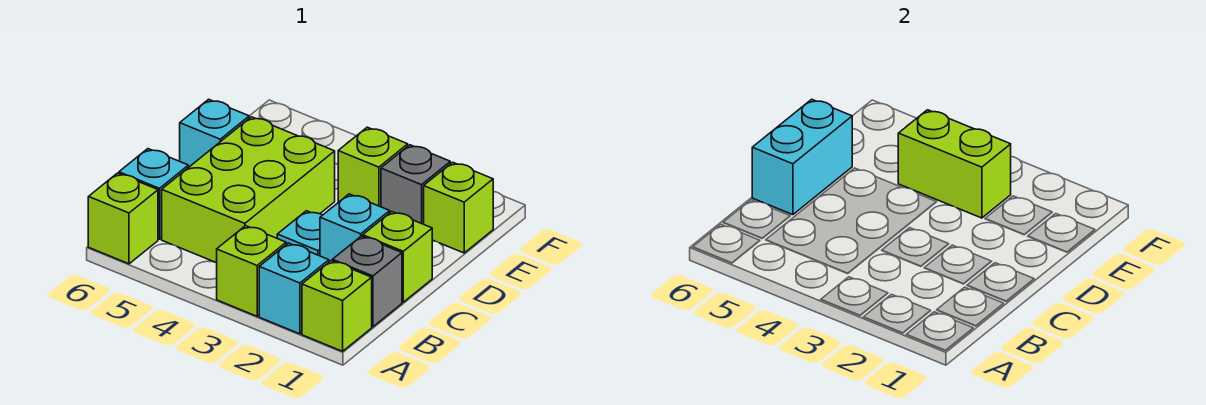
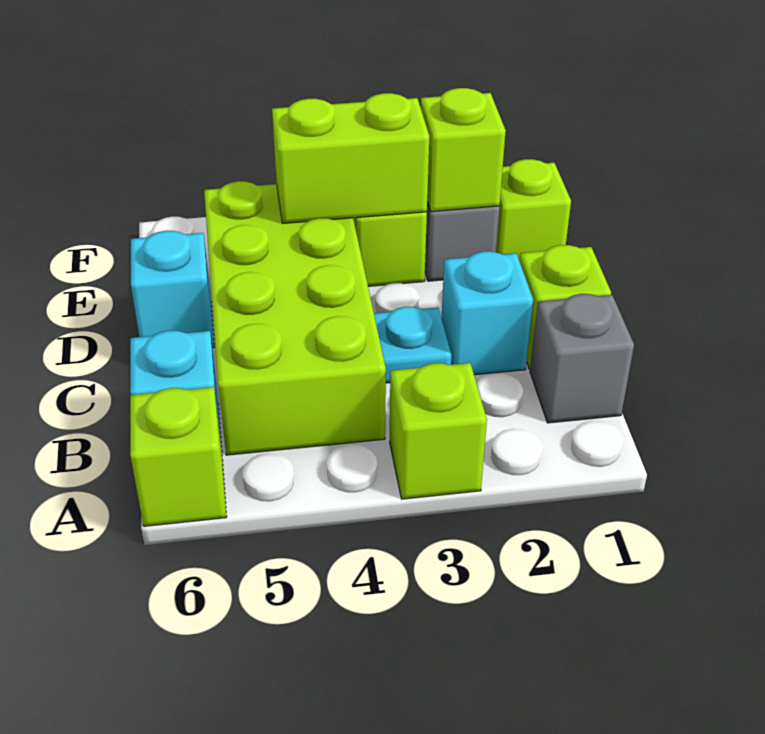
lime brick A1 level 1 -> lime brick E2 level 2
cyan brick A2 level 1 -> none
lime brick B4:D5 level 1 -> lime brick B4:E5 level 1
cyan brick C6:D6 level 2 -> none

